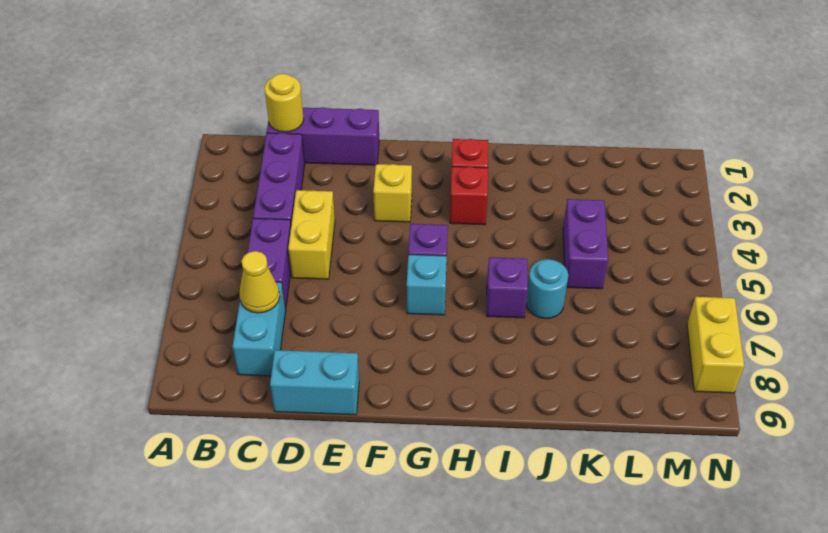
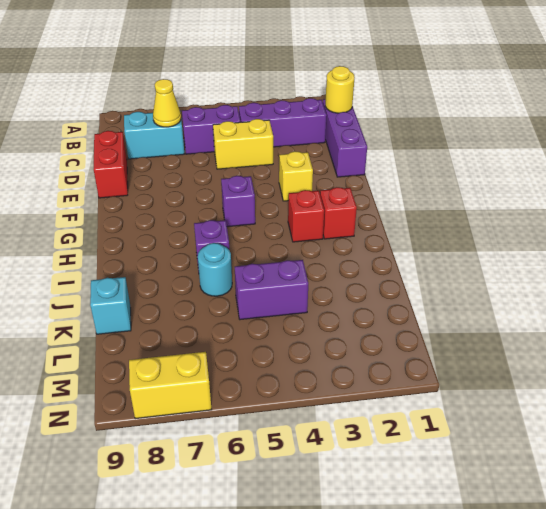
cyan brick D9:E9 level 1 -> red brick D9:E9 level 1
cyan brick G6 level 1 -> cyan brick K9 level 1

